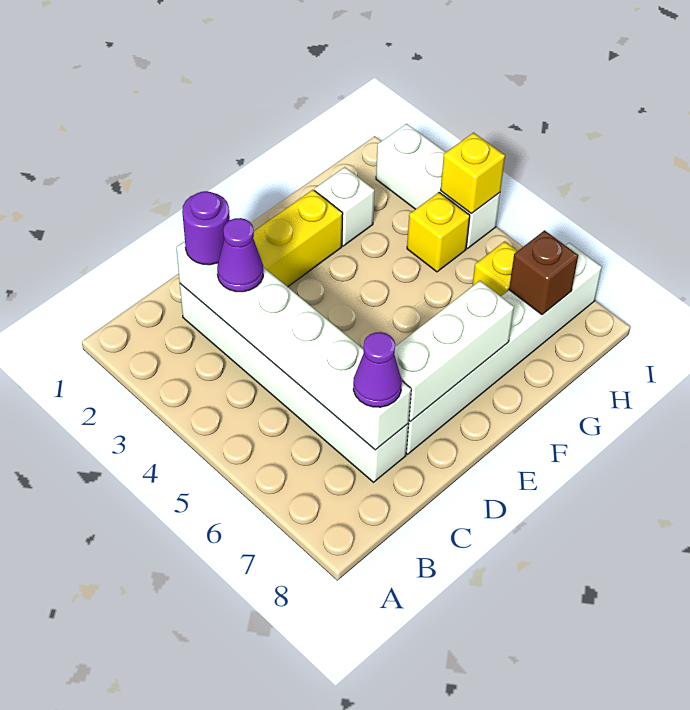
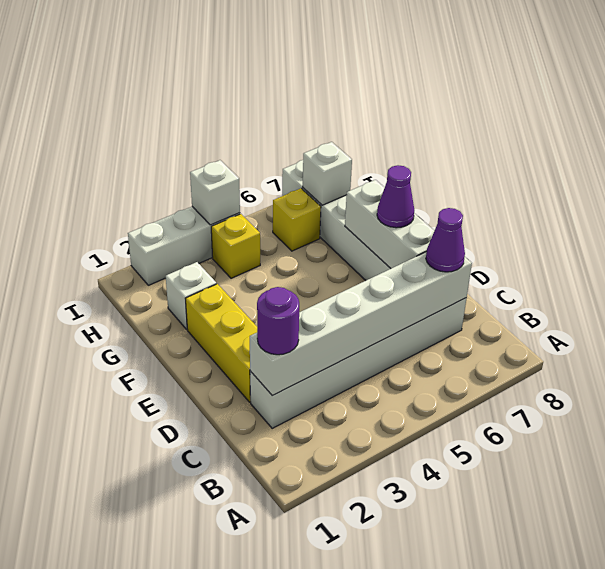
purple cone C3 level 3 -> purple cone E7 level 3
brown brick H7 level 2 -> white brick H7 level 2
yellow brick I4 level 2 -> white brick I4 level 2

